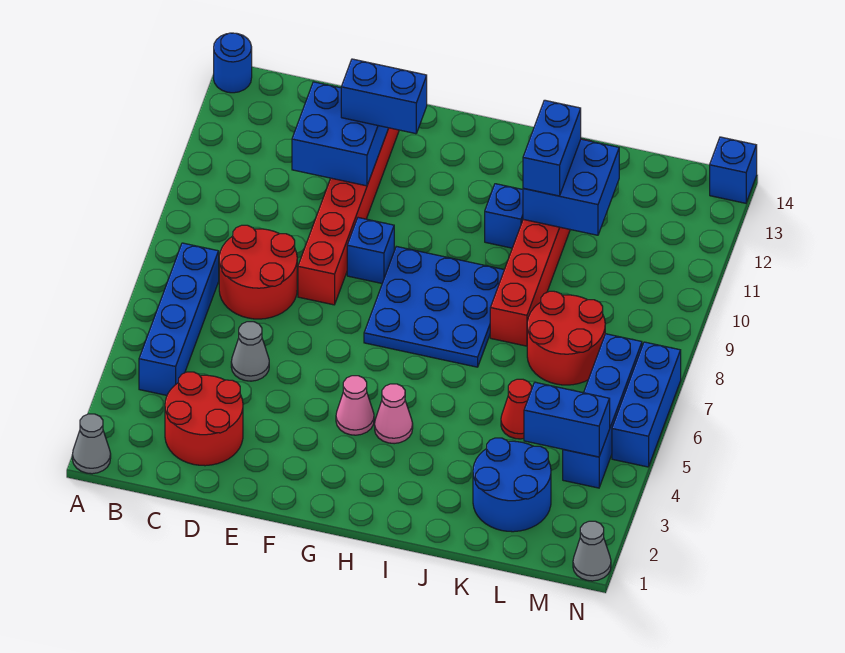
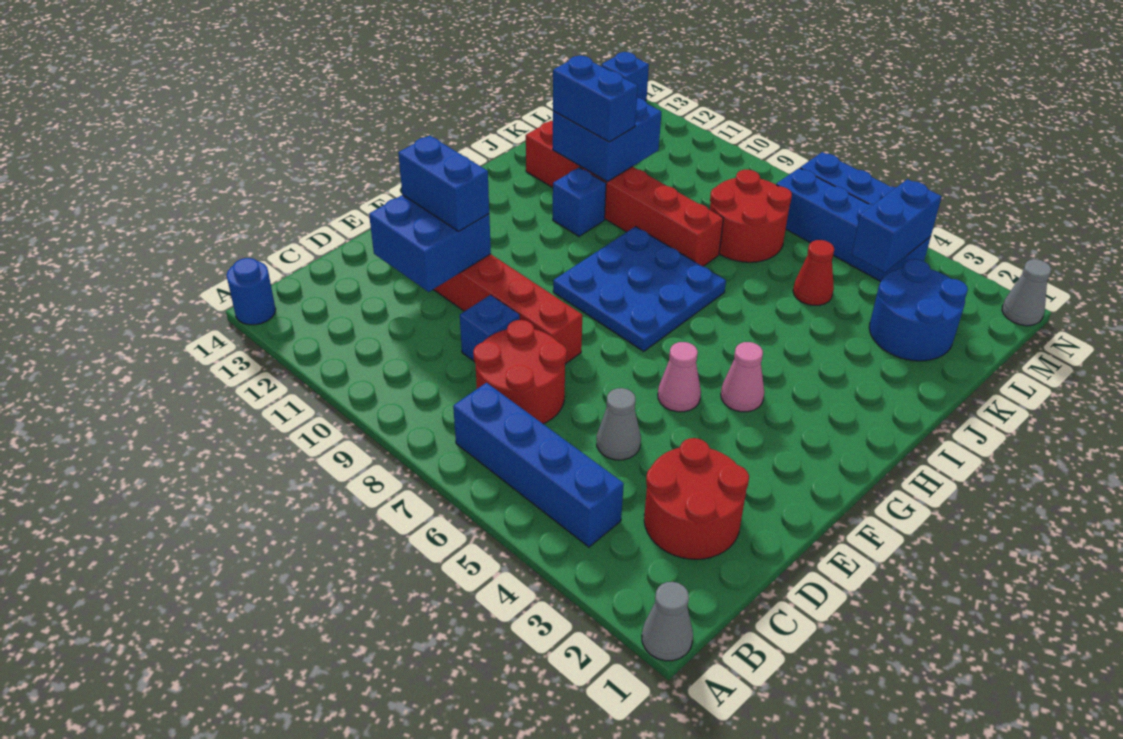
blue brick E12:F12 level 3 -> blue brick E11:E12 level 3
blue brick F9 level 1 -> blue brick D9 level 1
pink cone H4 level 1 -> pink cone F5 level 1

